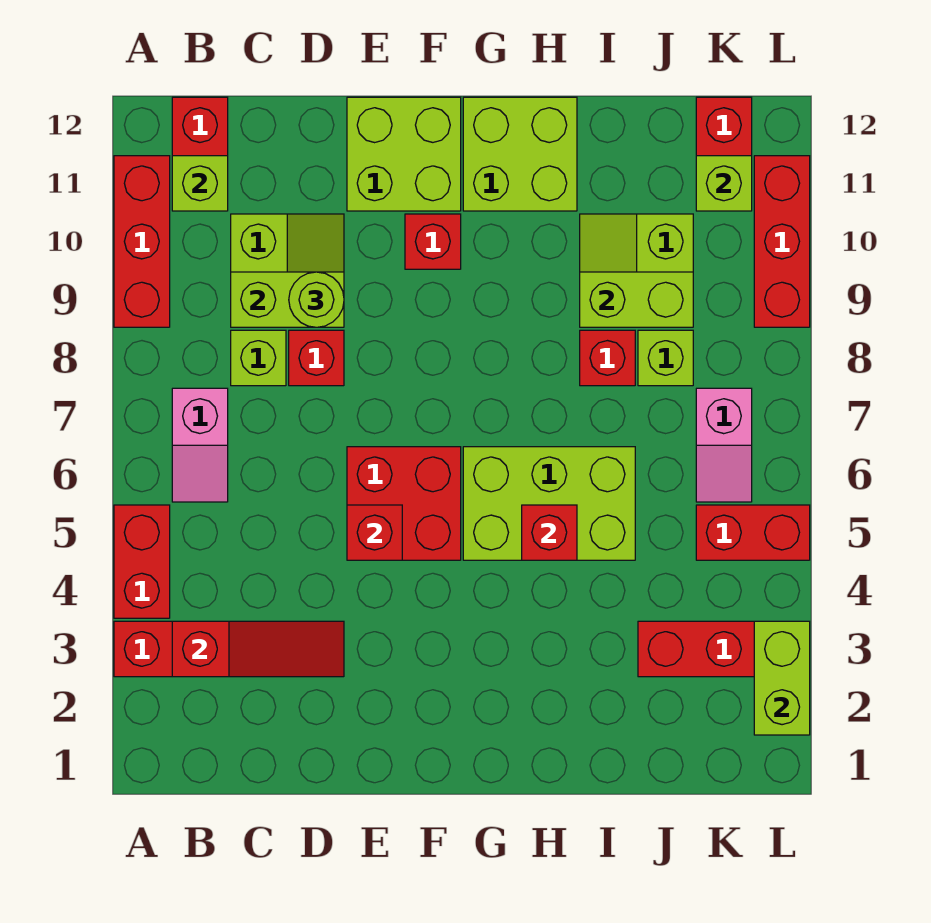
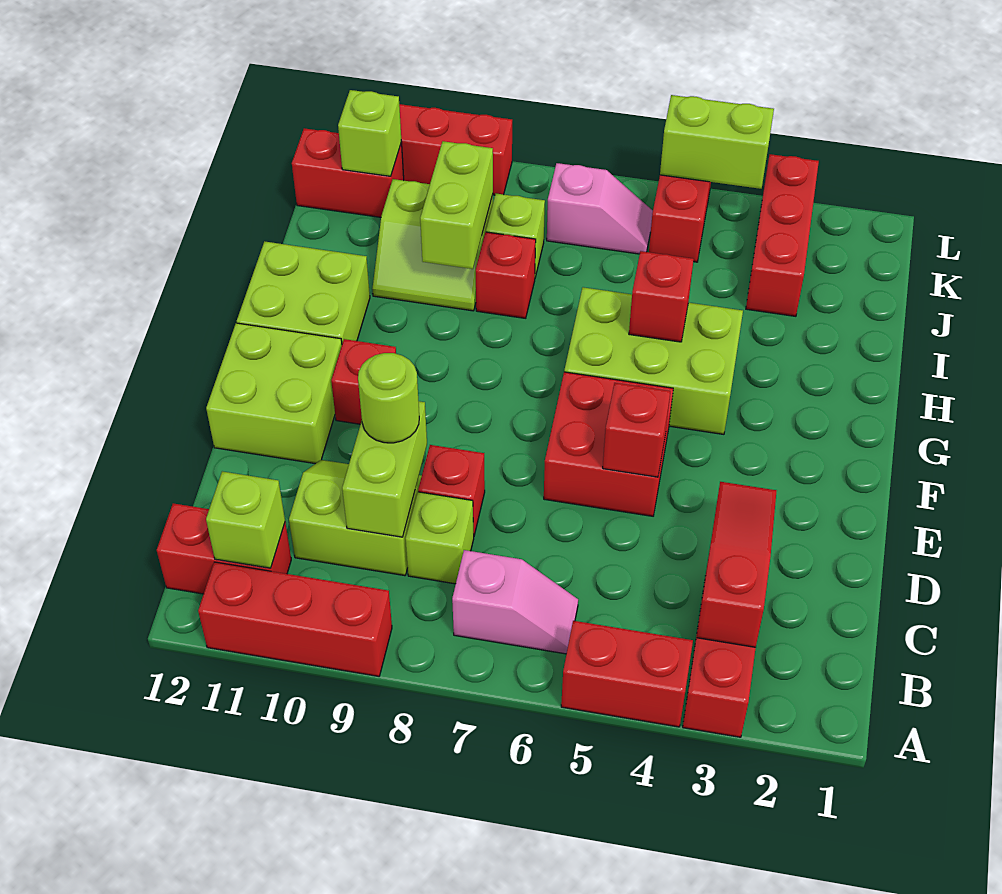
lime brick G5:I6 level 1 -> lime brick G4:H6 level 1
lime brick L2:L3 level 2 -> lime brick L4:L5 level 2

